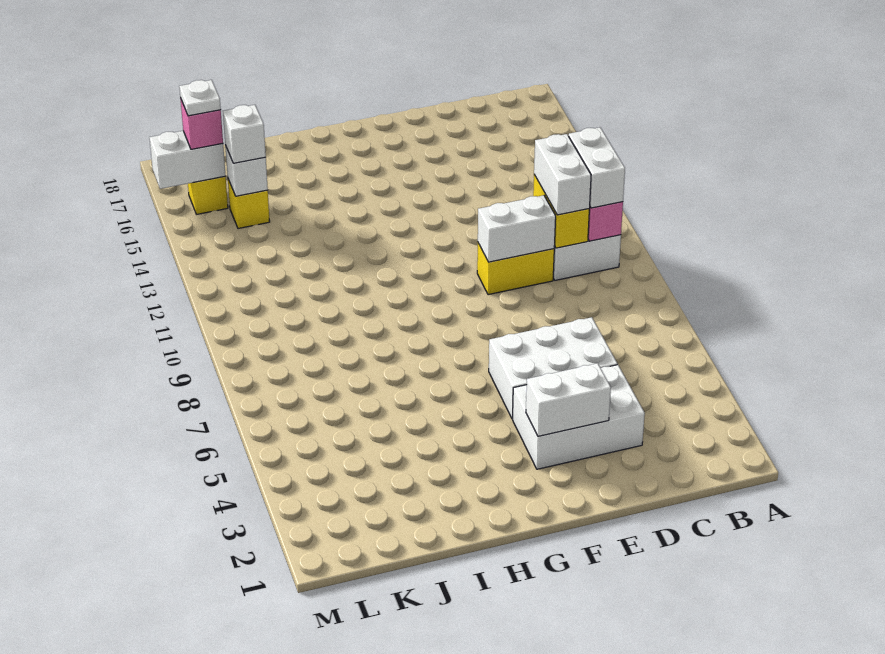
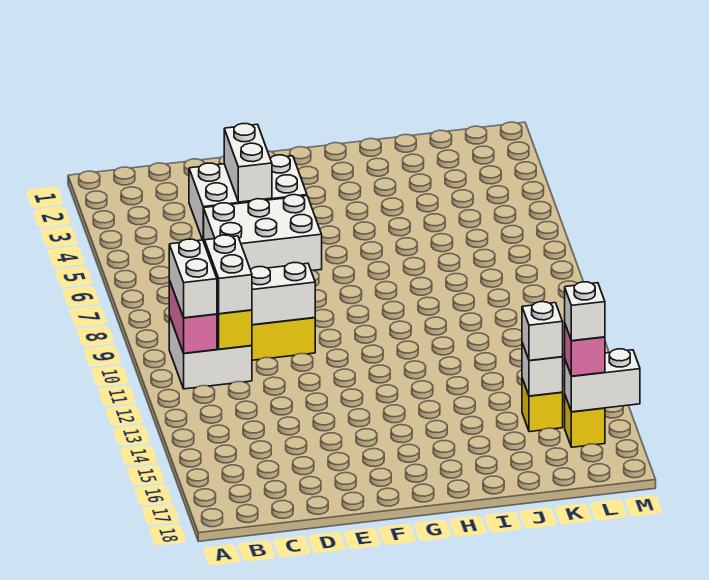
white brick E3:F3 level 2 -> white brick E3:E4 level 2
white plate L16 level 4 -> white brick L16 level 4

